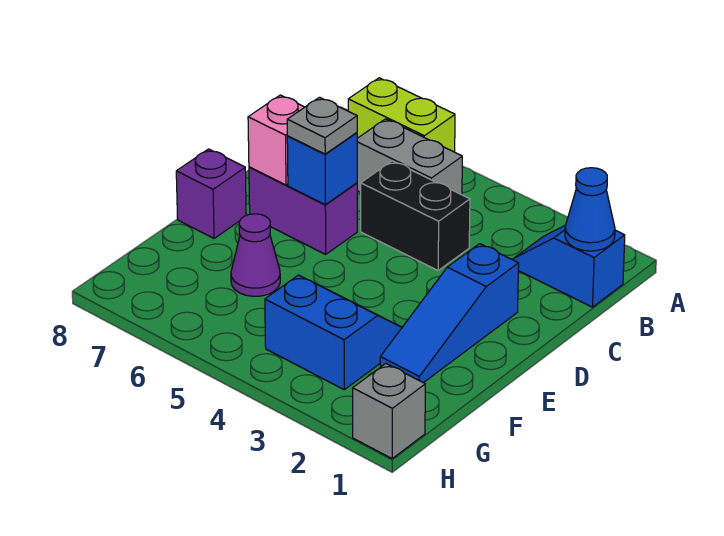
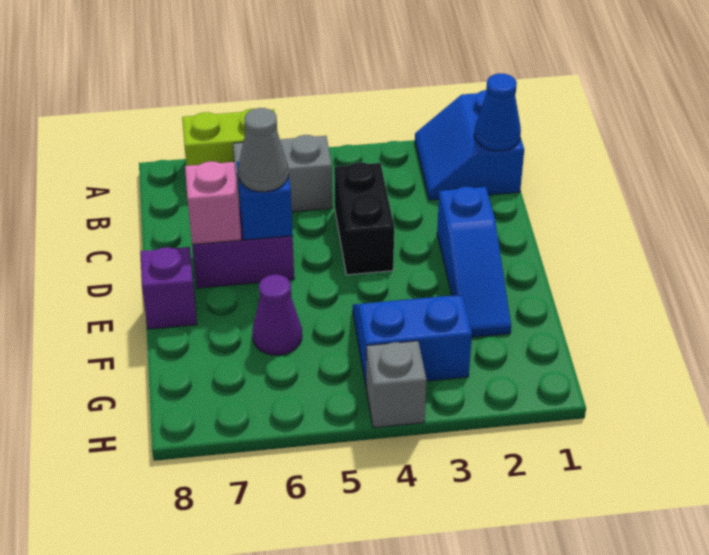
blue slope B1:B2 level 1 top 1 -> blue slope A1:B2 level 1 top 1
black brick C4:C5 level 1 -> black brick C4:D4 level 1
grey plate D6 level 3 -> grey cone D6 level 3
grey brick H1 level 1 -> grey brick H4 level 1

